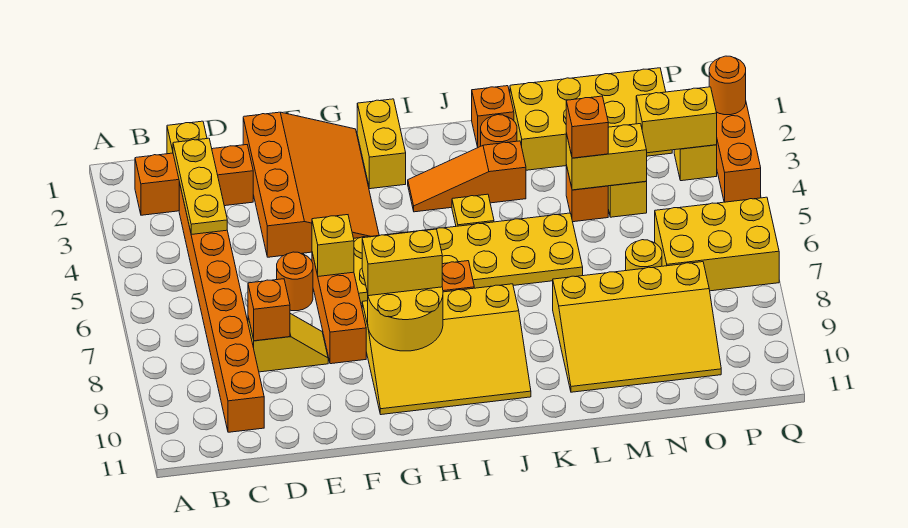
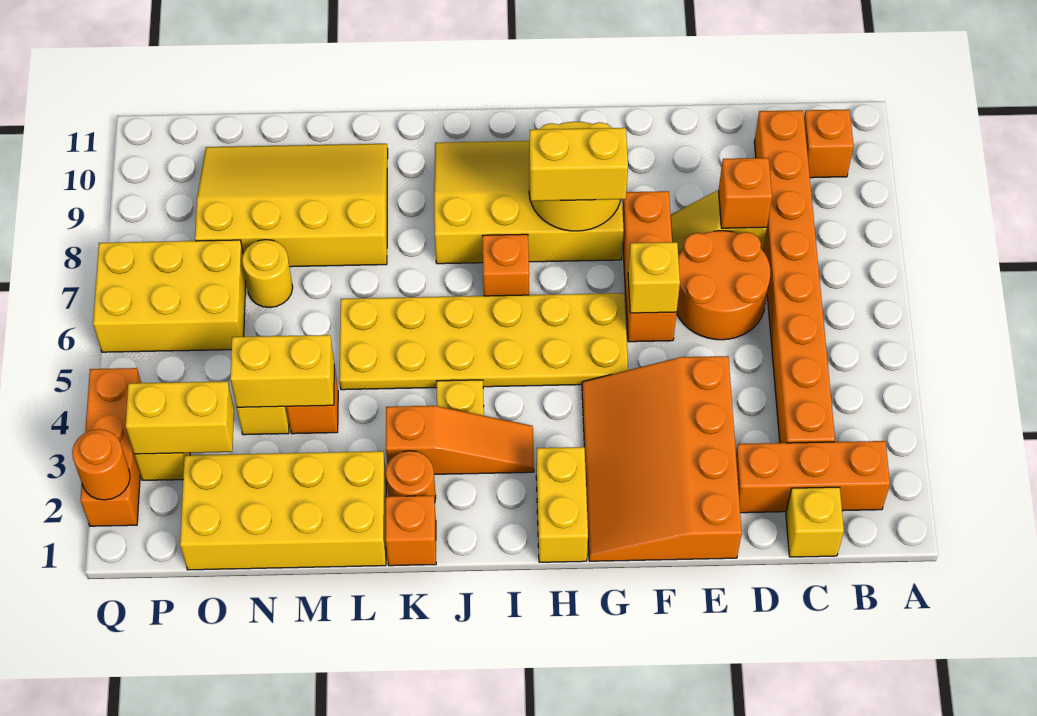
yellow plate C2:C4 level 2 -> none
orange round brick E6 level 1 -> orange round brick D6:E7 level 1
orange brick M4 level 3 -> orange brick B10 level 1

